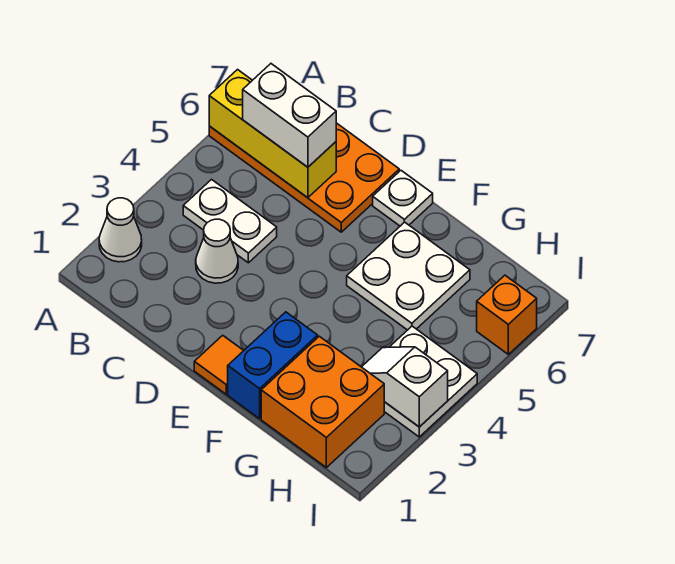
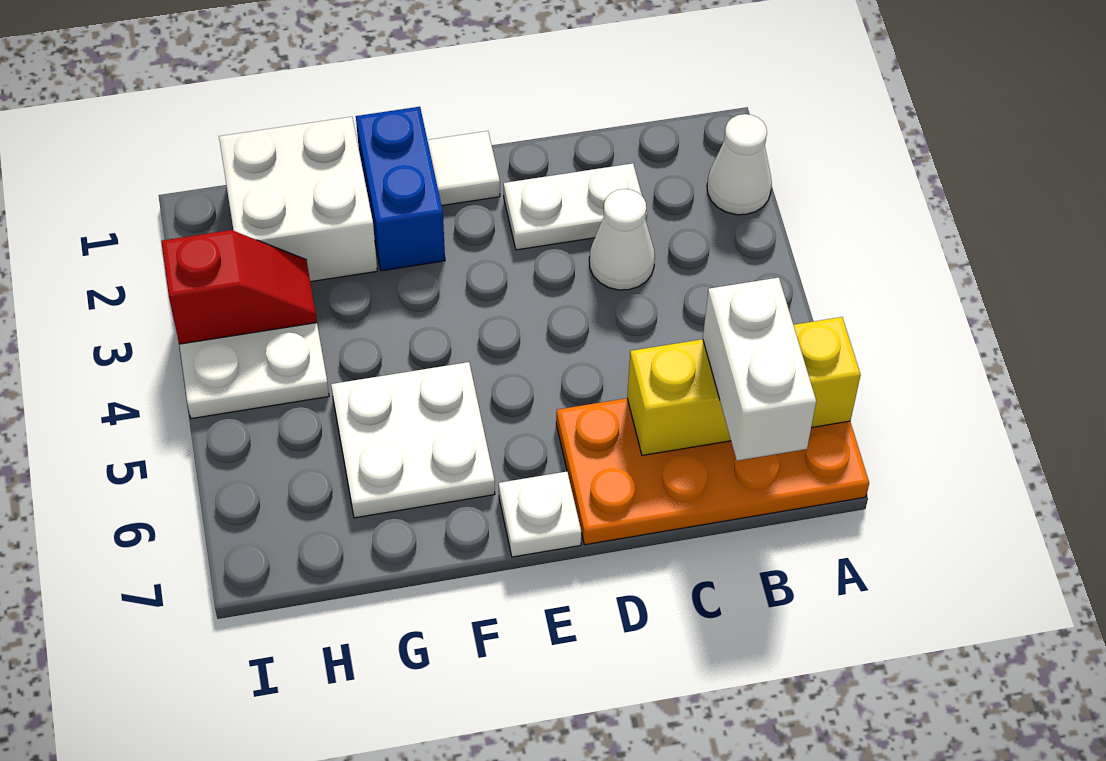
white plate B4:C4 level 1 -> white plate C2:D2 level 1
white brick B6:C6 level 3 -> white brick B6:B7 level 3
orange tile E1 level 1 -> white tile E1 level 1
orange brick G1:H2 level 1 -> white brick G1:H2 level 1
white slope H3:I3 level 2 top I -> red slope H3:I3 level 2 top I
orange brick I6 level 1 -> none

